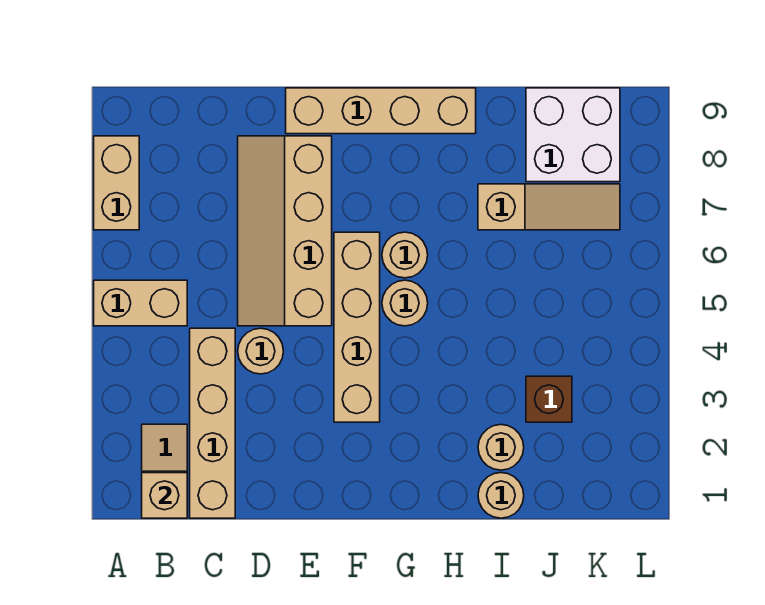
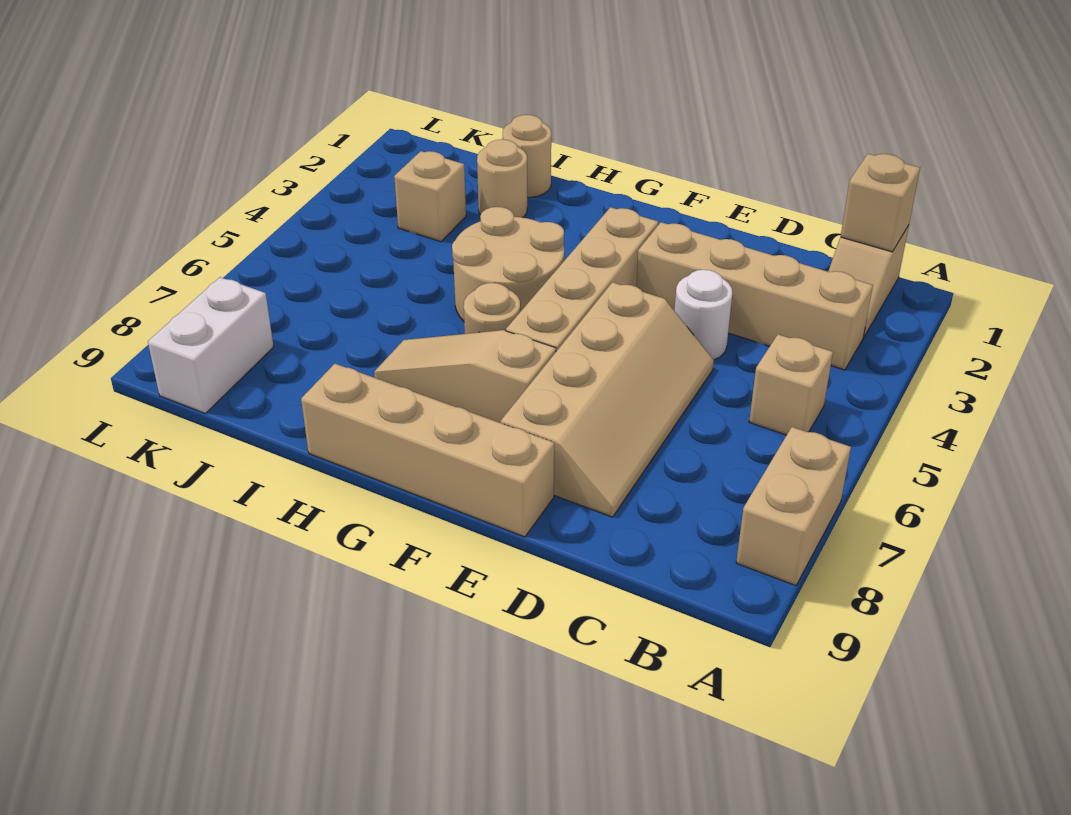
tan brick A5:B5 level 1 -> tan brick B5 level 1
tan brick C1:C4 level 1 -> tan brick B3:E3 level 1
tan round brick D4 level 1 -> white round brick D4 level 1
tan round brick G5 level 1 -> tan round brick G4:H5 level 1
tan slope I7:K7 level 1 top I -> tan slope F7:H7 level 1 top F
brown brick J3 level 1 -> tan brick J3 level 1
white brick J8:K9 level 1 -> white brick K8:K9 level 1

